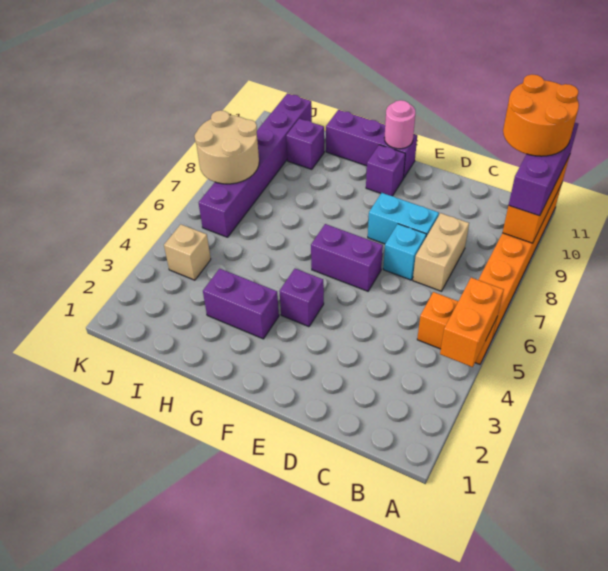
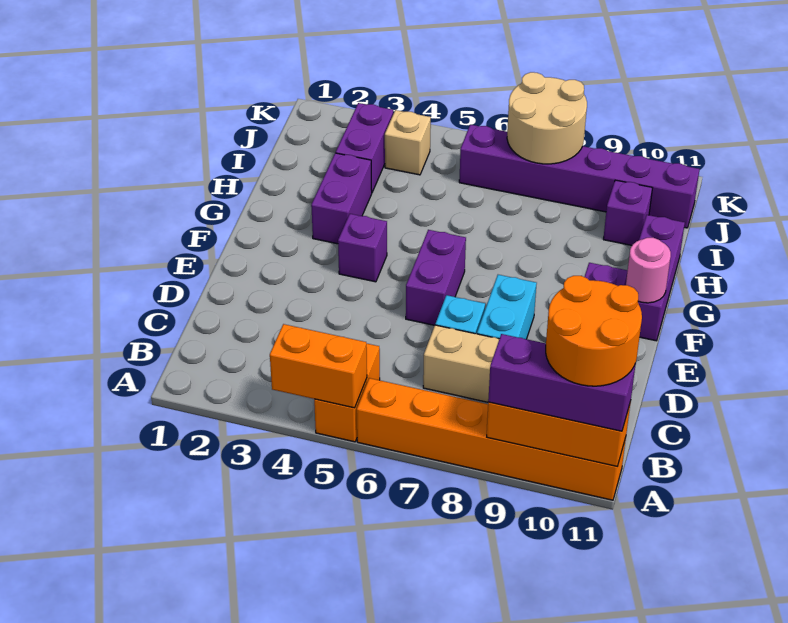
none -> purple brick I3:J3 level 1

